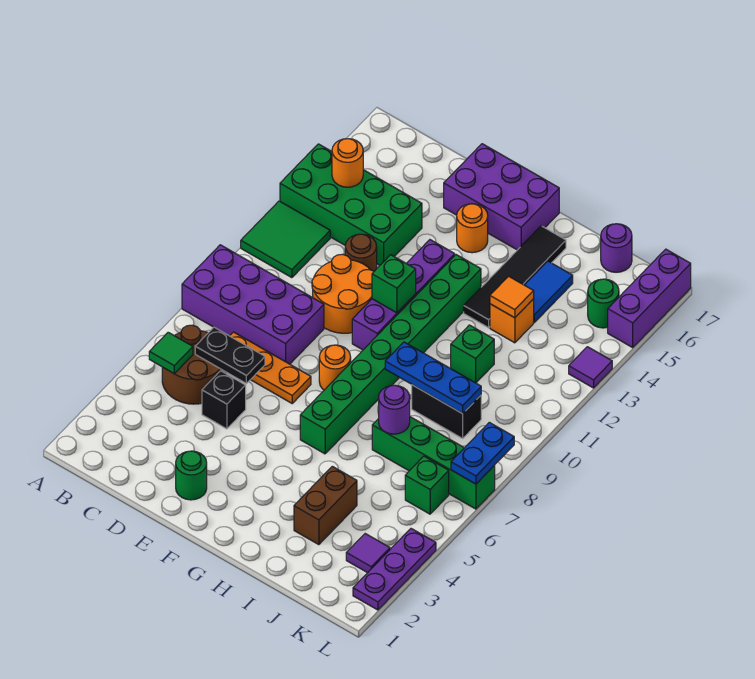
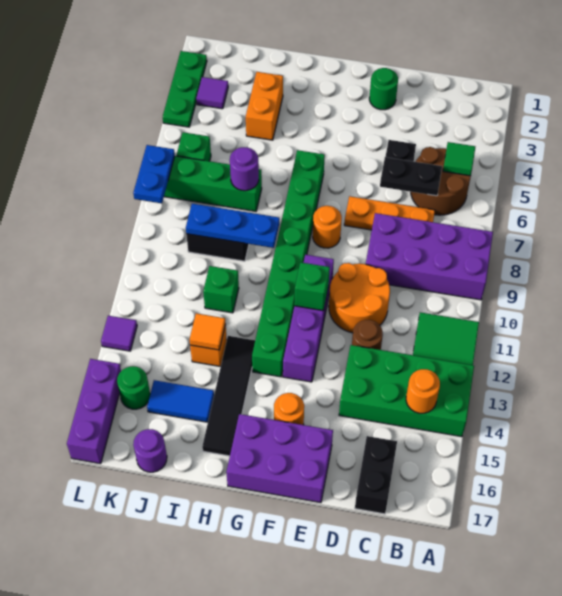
none -> black brick C16:C17 level 1
brown brick I3:I4 level 1 -> orange brick I3:I4 level 1
blue tile I14:I15 level 1 -> blue tile I15:J15 level 1
purple plate L2:L4 level 1 -> green plate L2:L4 level 1

